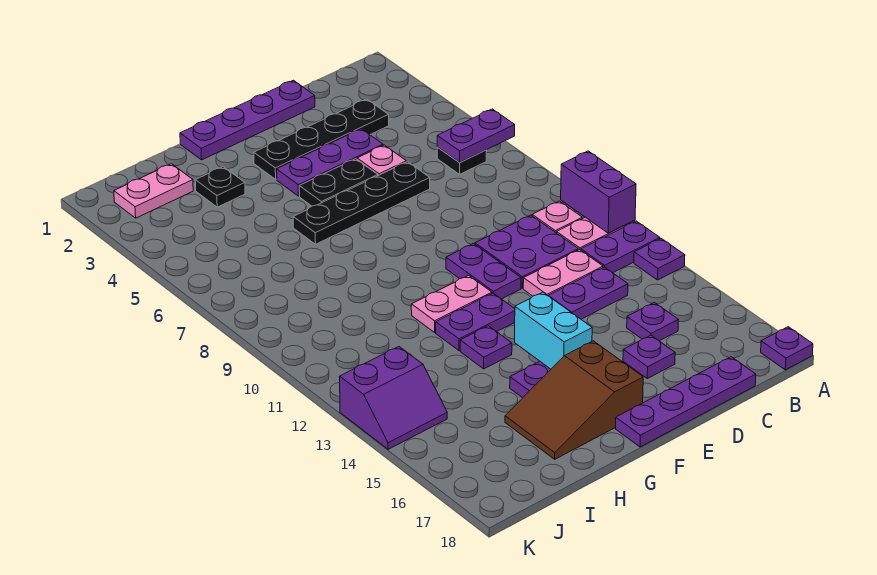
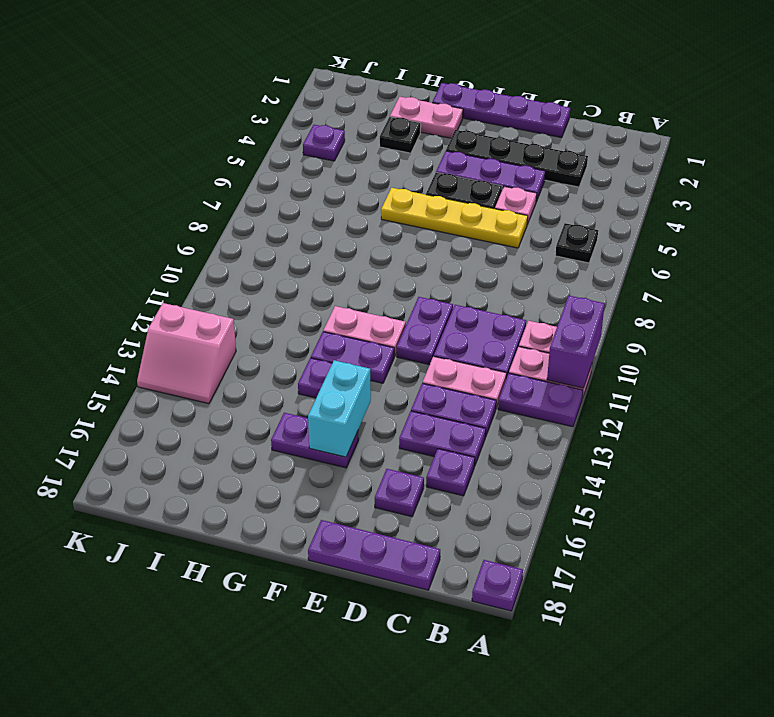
purple plate A6:B6 level 2 -> purple plate C14:D14 level 1
purple plate A13 level 1 -> purple plate J4 level 1
purple plate C18:F18 level 1 -> purple plate C18:E18 level 1
black plate D6:G6 level 1 -> yellow plate D6:G6 level 1
brown slope F16:H17 level 1 top F -> none
pink plate I2:J2 level 1 -> pink plate G2:H2 level 1
purple slope J13:K14 level 1 top 13 -> pink slope J13:K14 level 1 top 13

